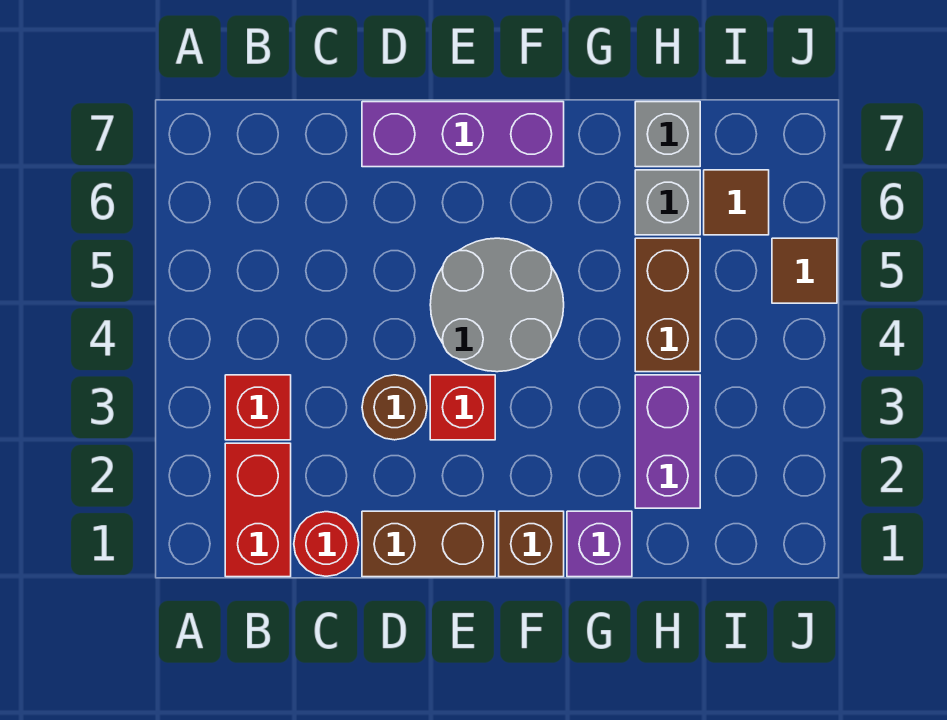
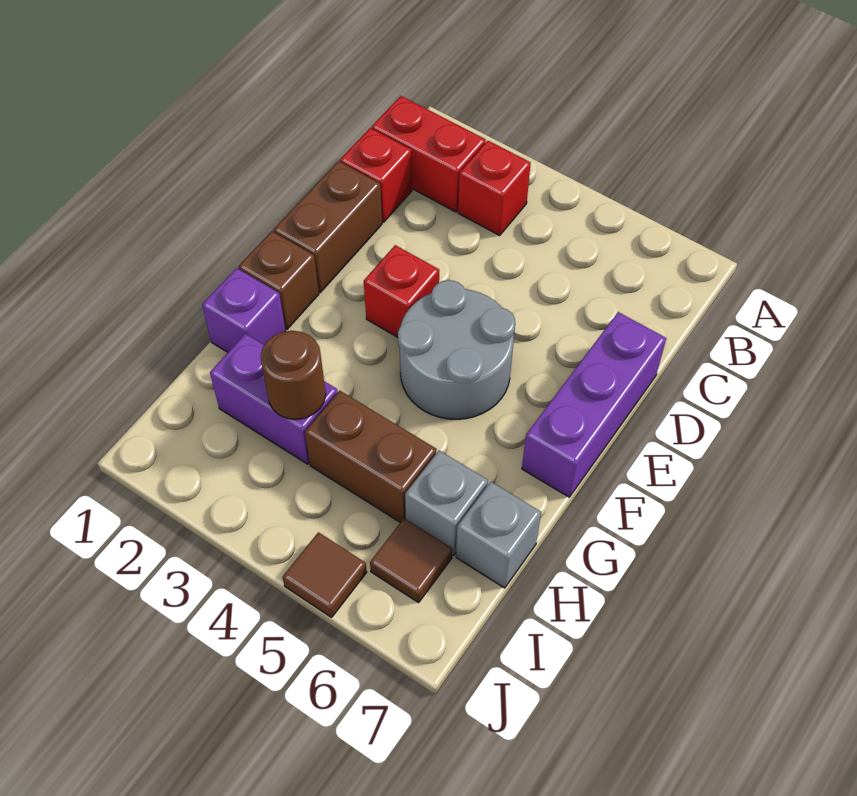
red round brick C1 level 1 -> red brick C1 level 1
brown round brick D3 level 1 -> brown round brick H3 level 2

